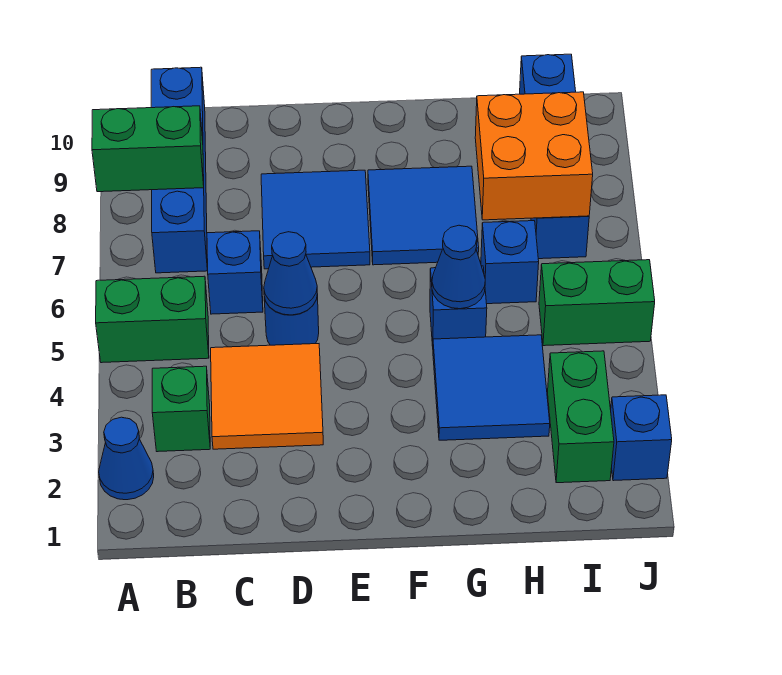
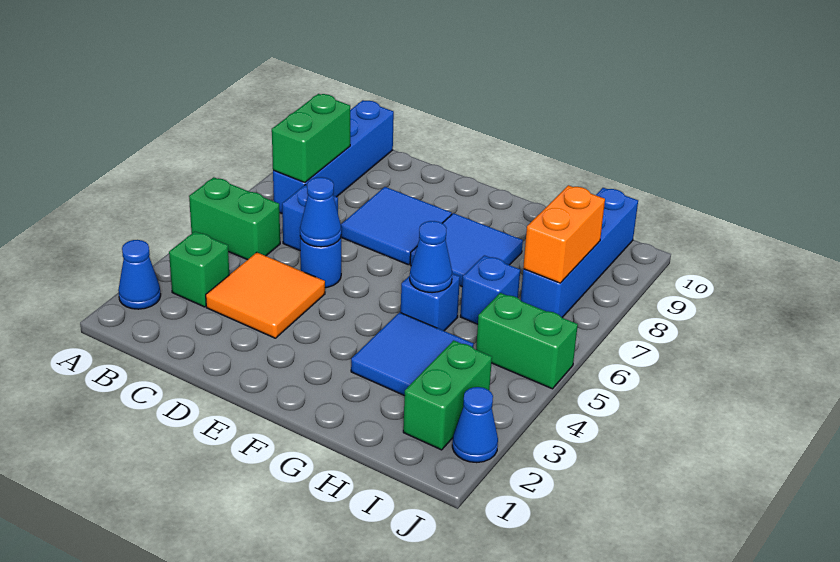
green brick A8:B8 level 2 -> green brick B7:B8 level 2
orange brick H7:I8 level 2 -> orange brick I7:I8 level 2
blue brick J2 level 1 -> blue cone J2 level 1

